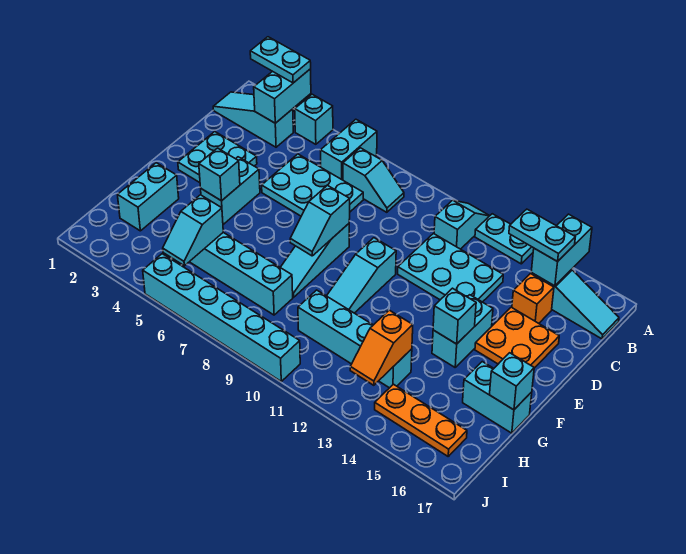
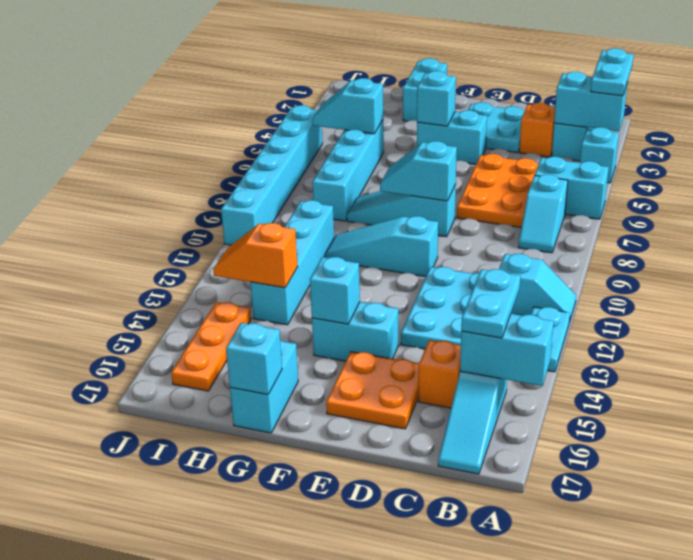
none -> orange brick C3 level 1
cyan plate C5:D7 level 1 -> orange plate C5:D7 level 1
cyan brick G2:H2 level 1 -> cyan brick G1:G2 level 1

